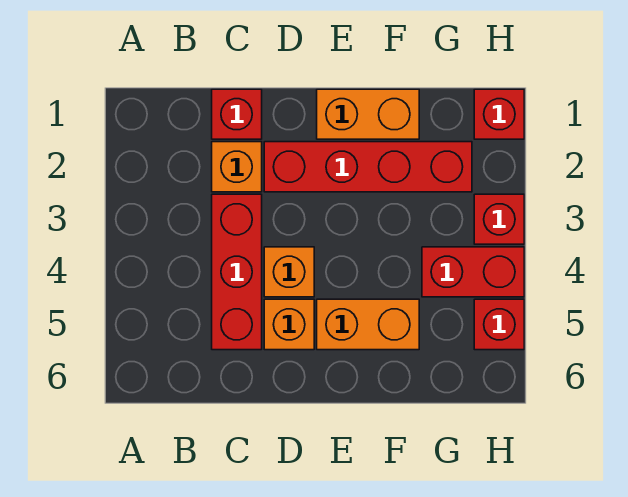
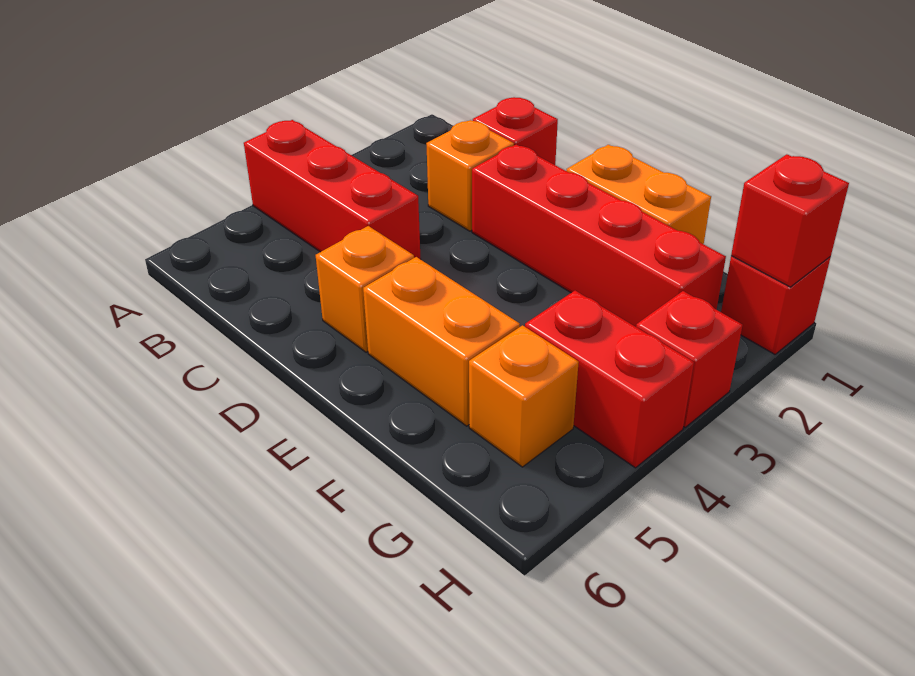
red brick C3:C5 level 1 -> red brick A4:C4 level 1
orange brick D4 level 1 -> orange brick G5 level 1
red brick H5 level 1 -> red brick H1 level 2

